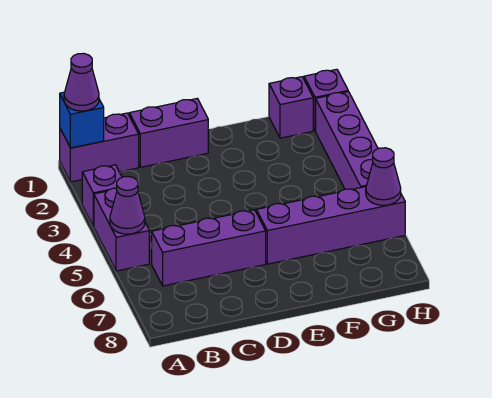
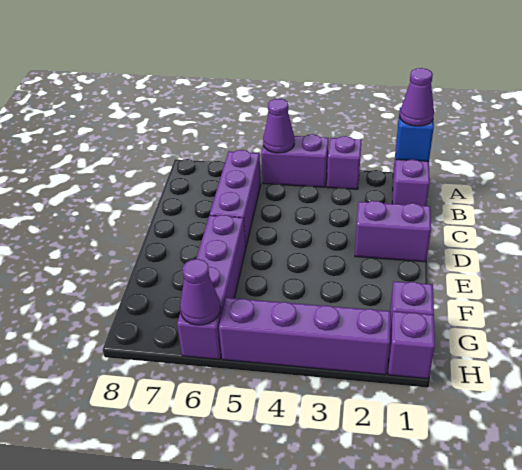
purple brick C1:D1 level 1 -> purple brick D1:D2 level 1

